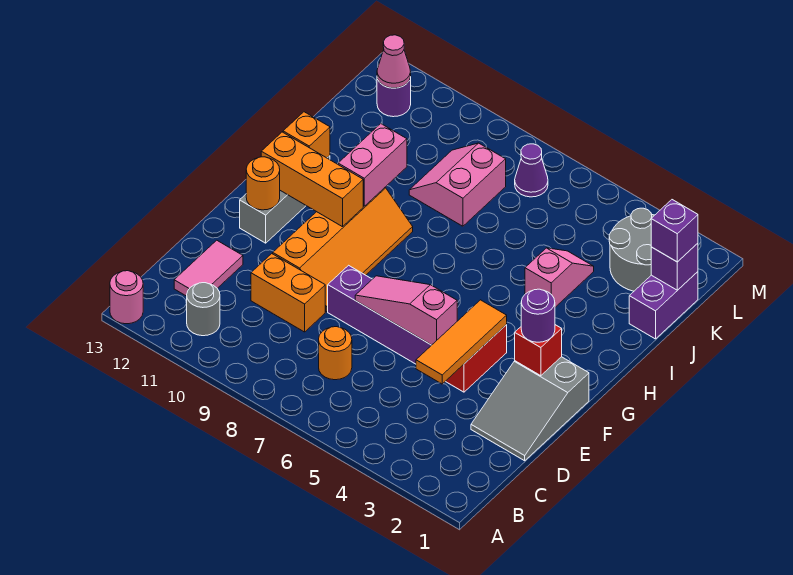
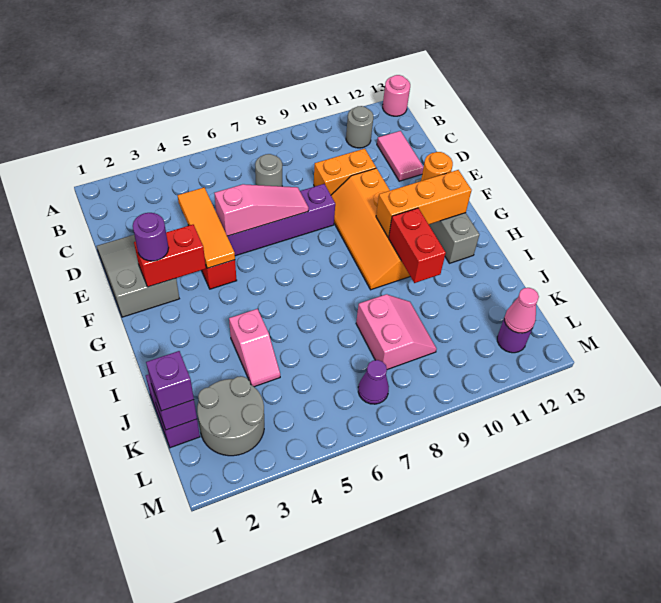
orange round brick C7 level 1 -> grey round brick C7 level 1
red brick F2 level 2 -> red brick F2:F3 level 2
pink brick H10:I10 level 2 -> red brick H10:I10 level 2
orange brick H12 level 2 -> none

